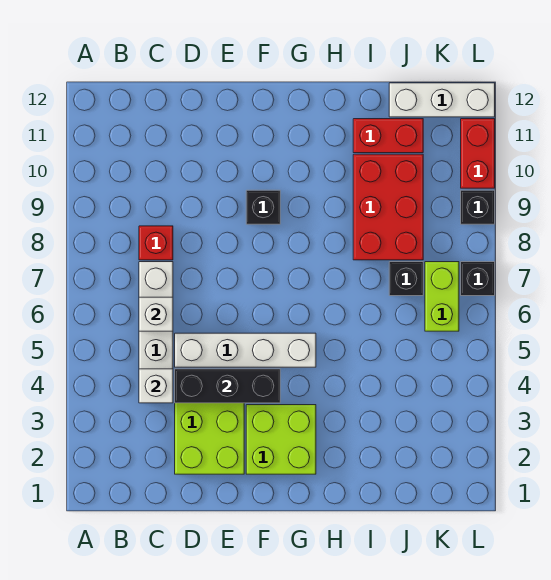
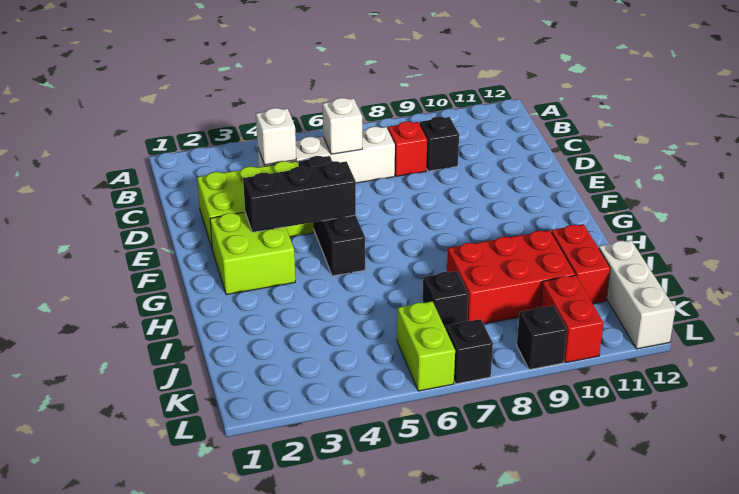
black brick D4:F4 level 2 -> black brick F3:F5 level 2
white brick D5:G5 level 1 -> black brick D5:G5 level 1
black brick F9 level 1 -> black brick C9 level 1
lime brick K6:K7 level 1 -> lime brick K6:L6 level 1
red brick L10:L11 level 1 -> red brick K10:L10 level 1

